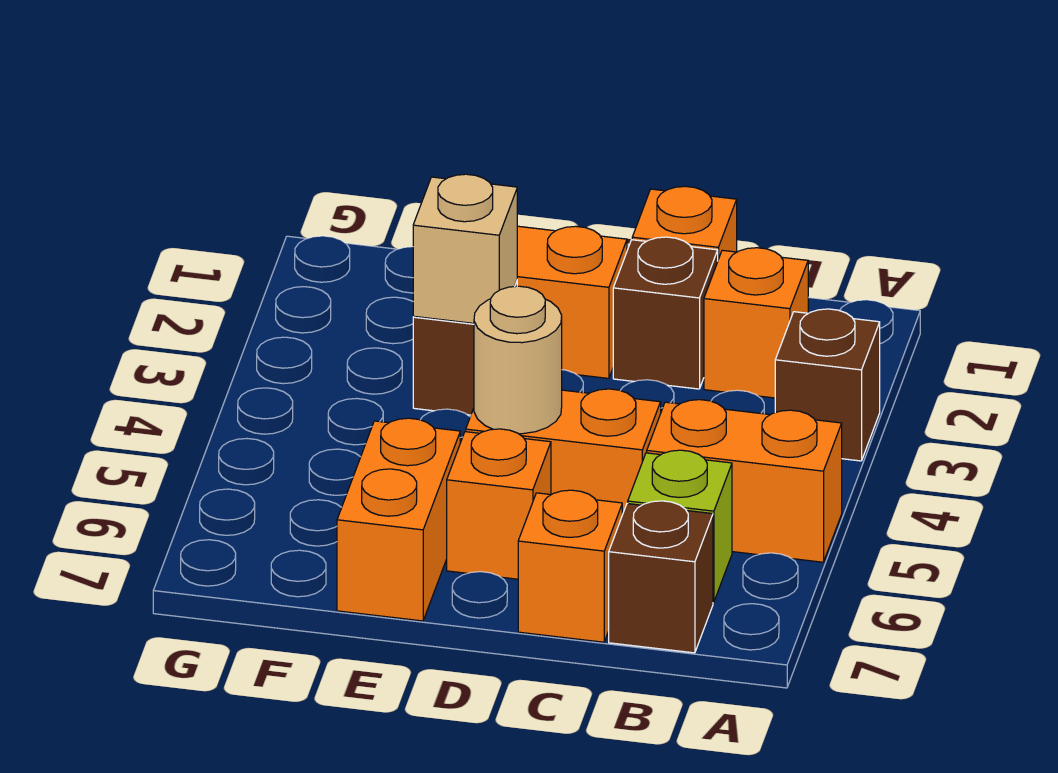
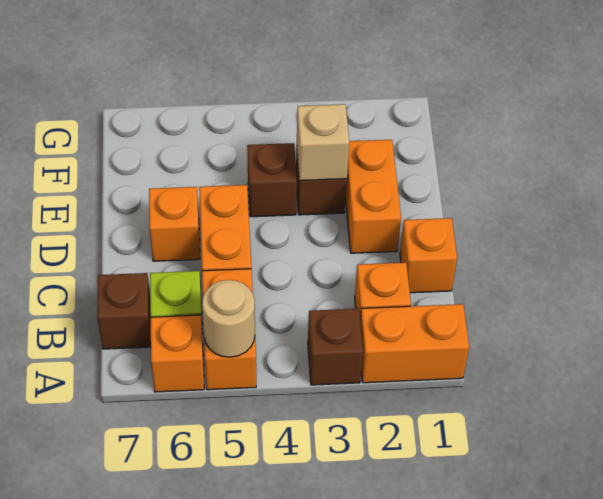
brown brick C2 level 1 -> brown brick E4 level 1
orange brick C7 level 1 -> orange brick A6 level 1
tan round brick D5 level 2 -> tan round brick A5 level 2
orange brick E6:E7 level 1 -> orange brick A1:A2 level 1

